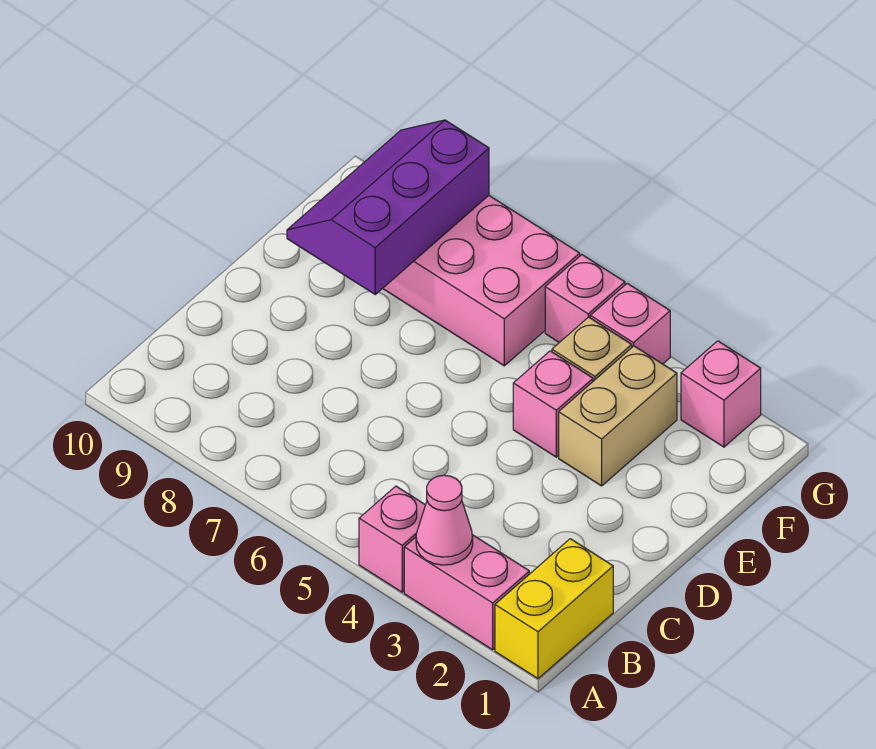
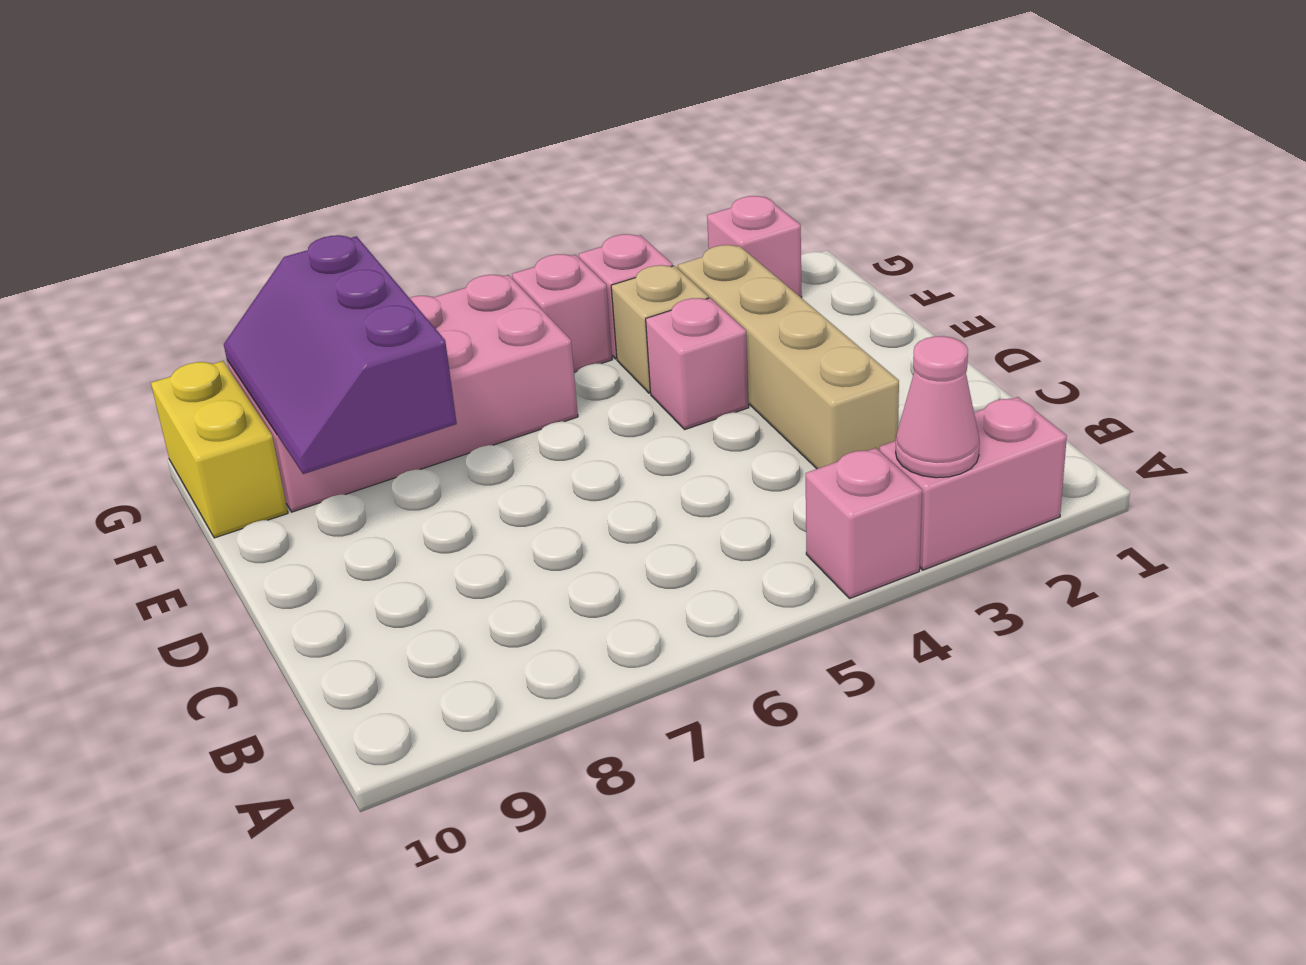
yellow brick A1:B1 level 1 -> yellow brick F10:G10 level 1
tan brick E3:F3 level 1 -> tan brick C3:F3 level 1

